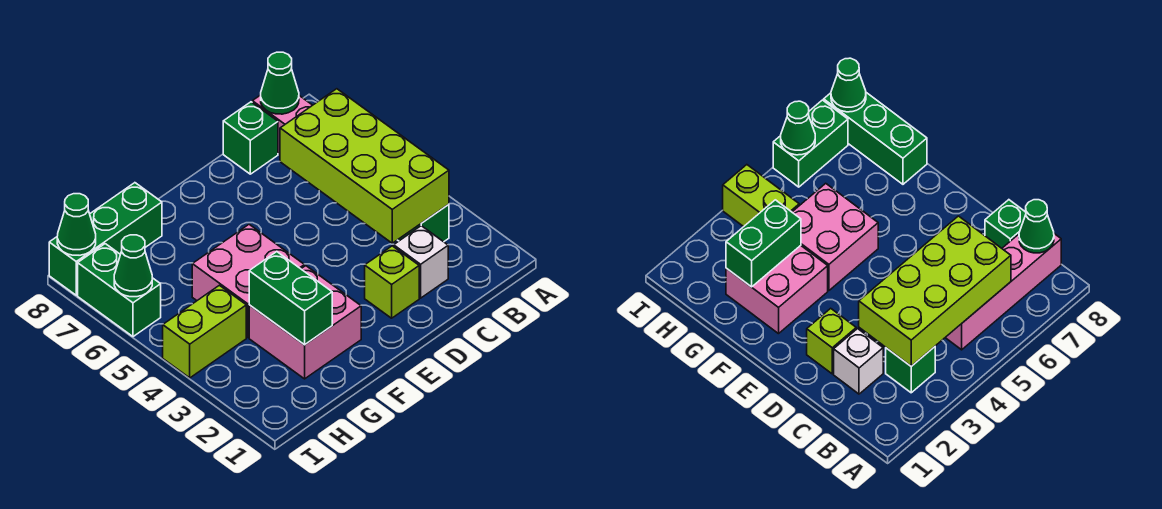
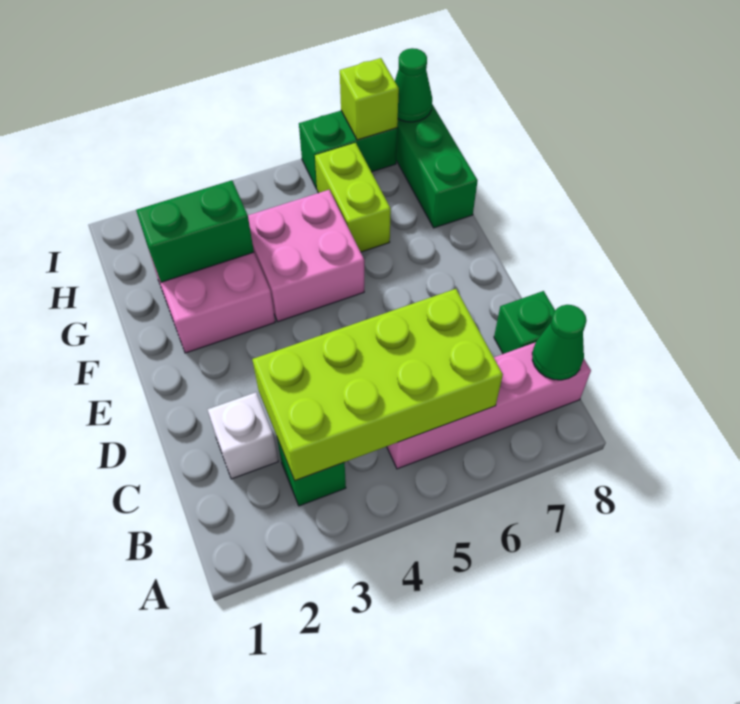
lime brick D2 level 1 -> lime brick I7 level 2
lime brick H4:I4 level 1 -> lime brick G6:H6 level 1
green cone I6 level 2 -> none

